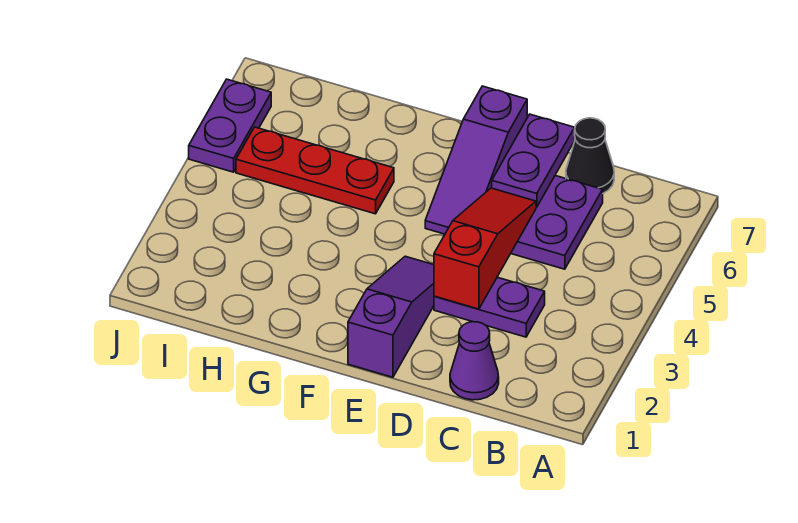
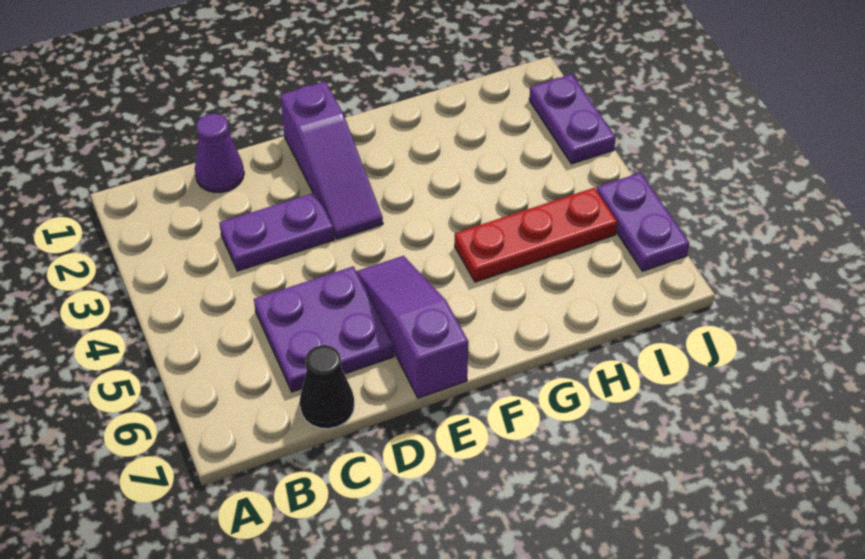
red slope D3:D5 level 2 top 3 -> none
purple plate D6:D7 level 2 -> purple plate J2:J3 level 1

